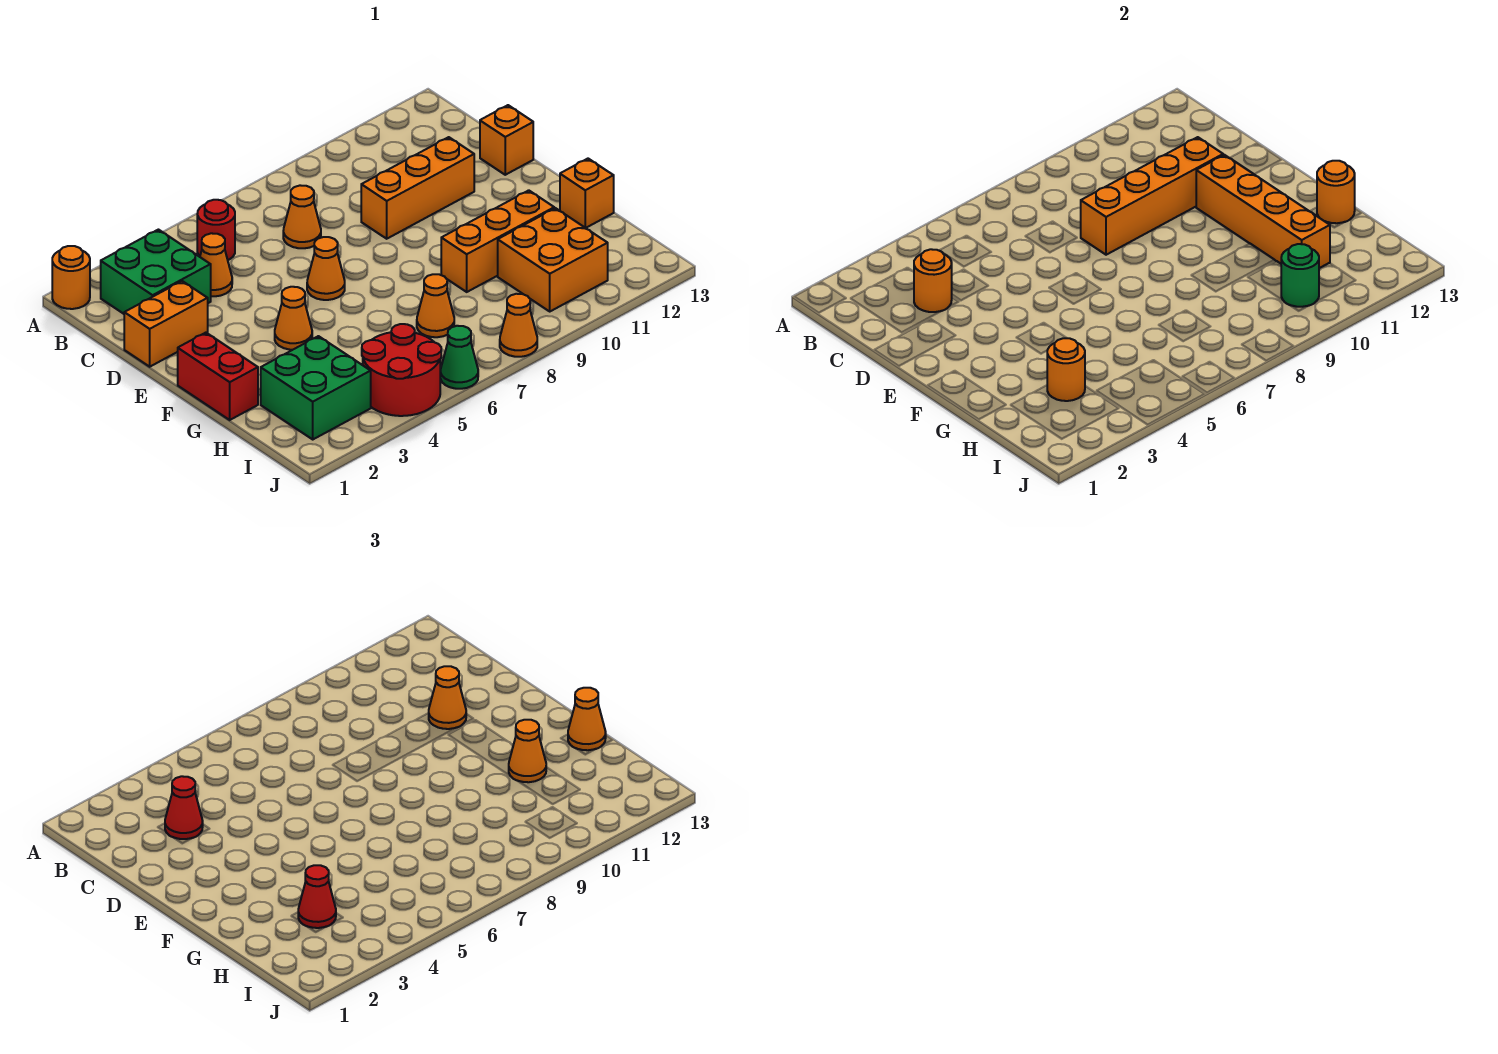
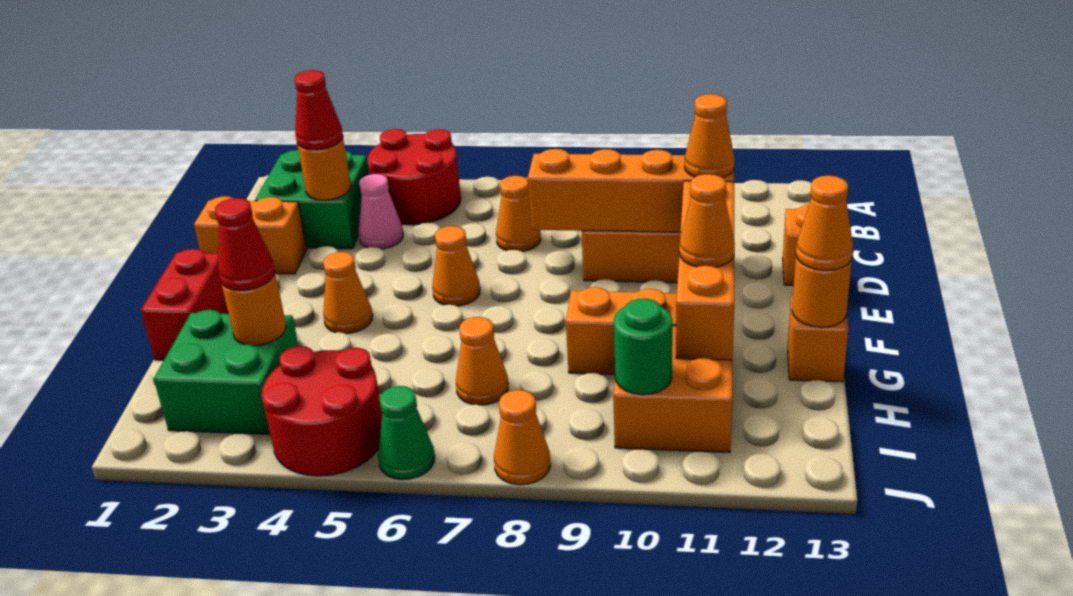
orange round brick A1 level 1 -> none
red round brick B5 level 1 -> red round brick A4:B5 level 1
orange cone C4 level 1 -> pink cone C4 level 1

